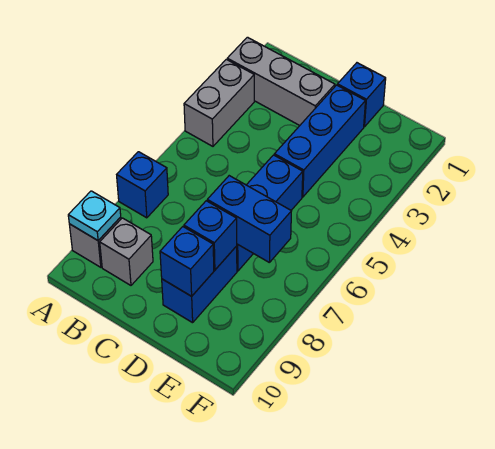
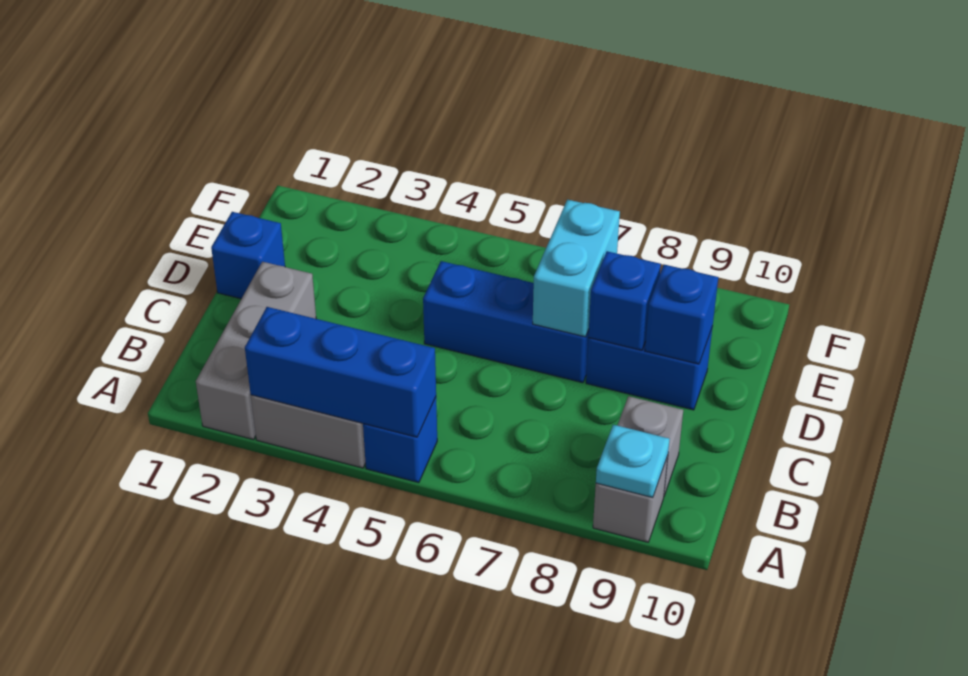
blue brick A7 level 1 -> blue brick A5 level 1
blue brick D2:D4 level 1 -> blue brick A3:A5 level 2
blue brick D7:E7 level 2 -> cyan brick D7:E7 level 2

